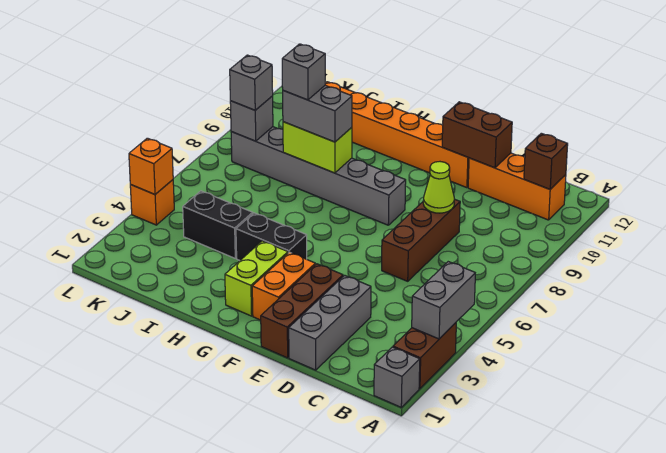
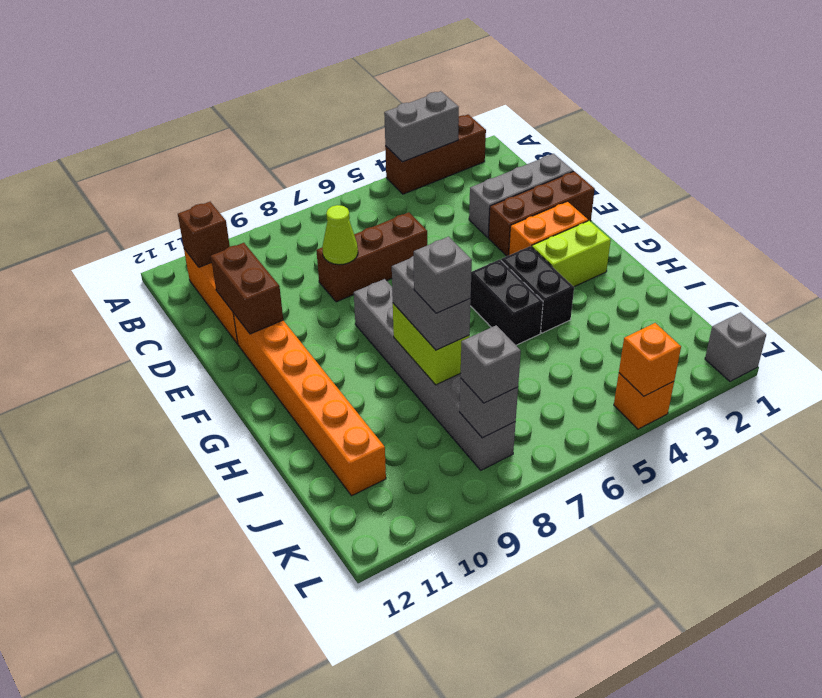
grey brick A1 level 1 -> grey brick L1 level 1
brown brick A2:A3 level 1 -> brown brick A2:A4 level 1
black brick I4:J4 level 1 -> black brick G5:H5 level 1

